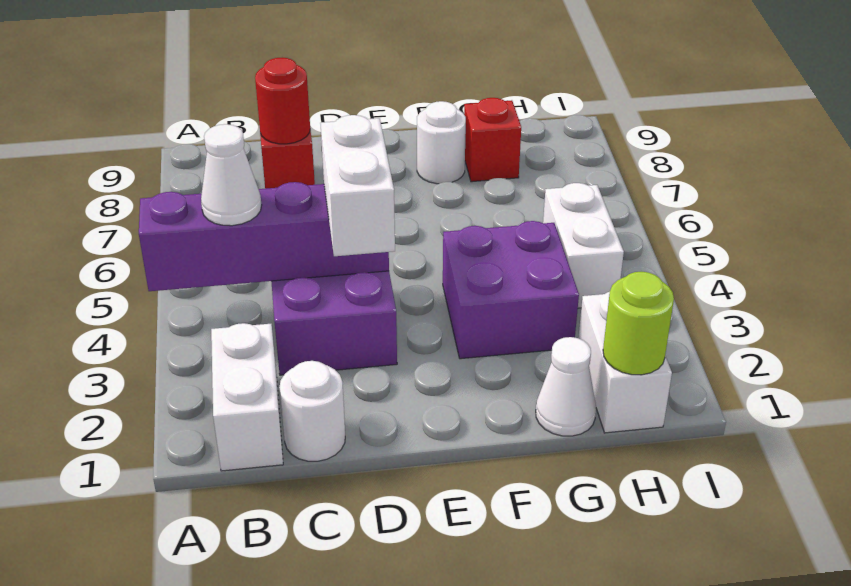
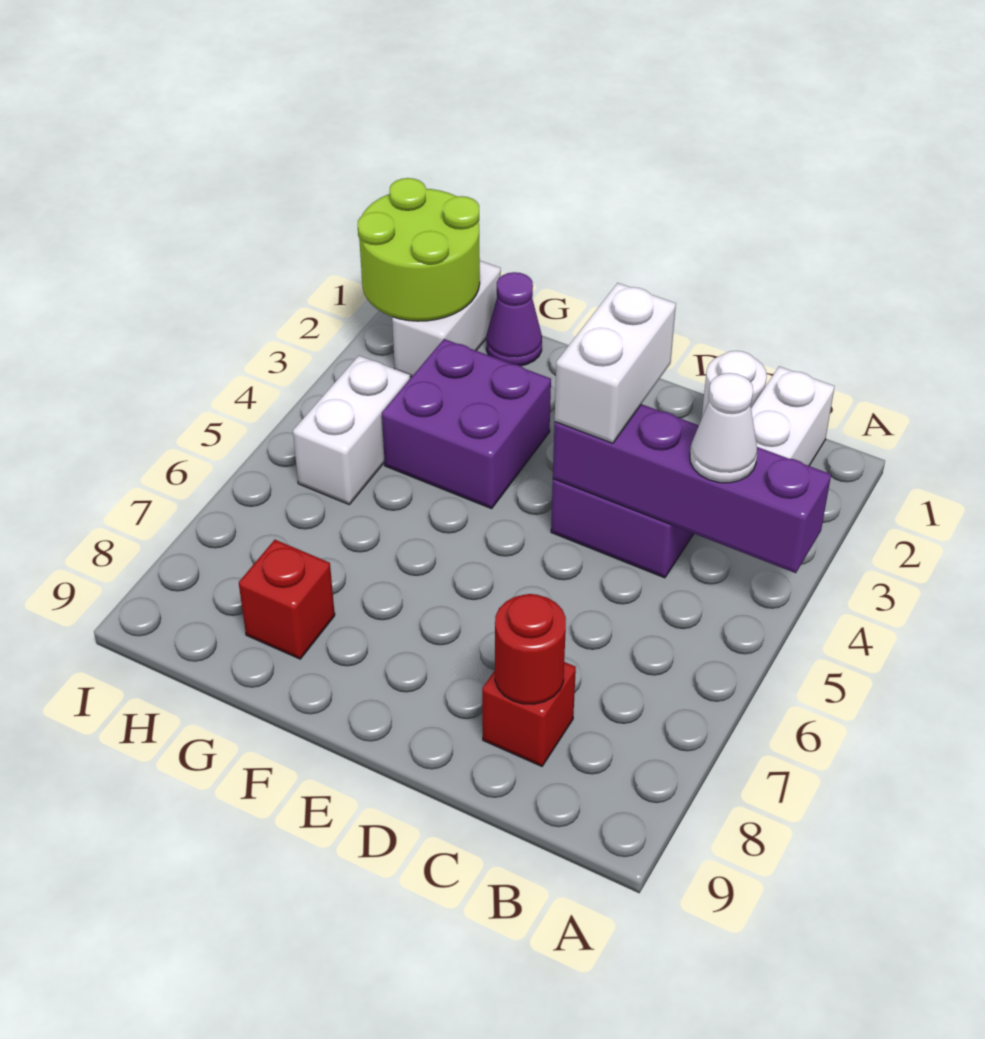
white round brick F8 level 1 -> none
white cone G1 level 1 -> purple cone G1 level 1
lime round brick H1 level 2 -> lime round brick H1:I2 level 2

